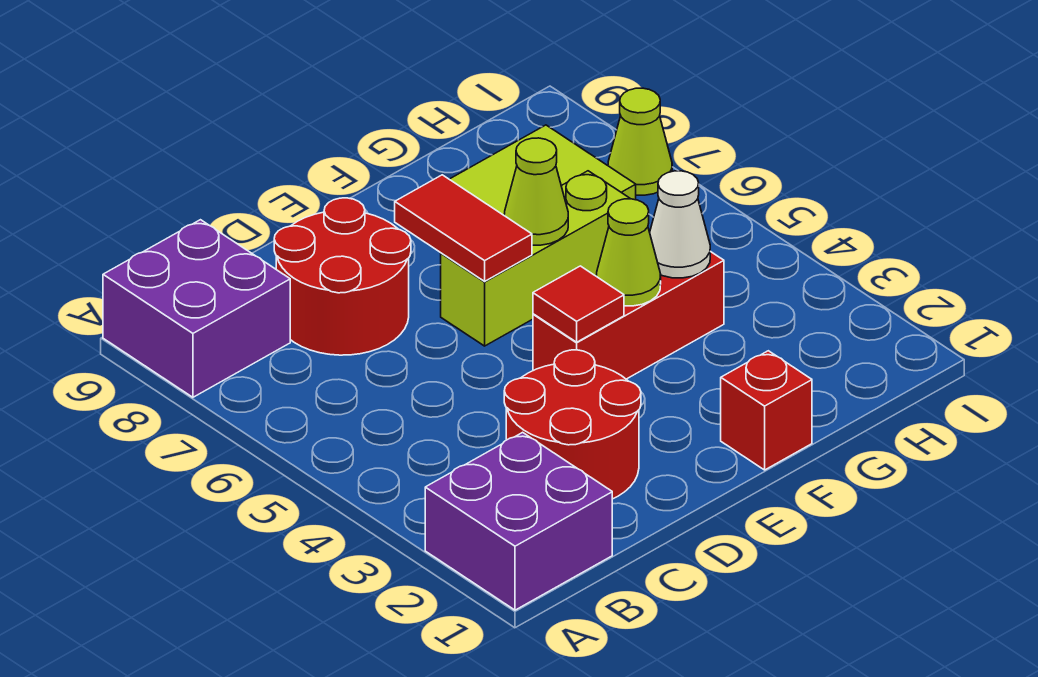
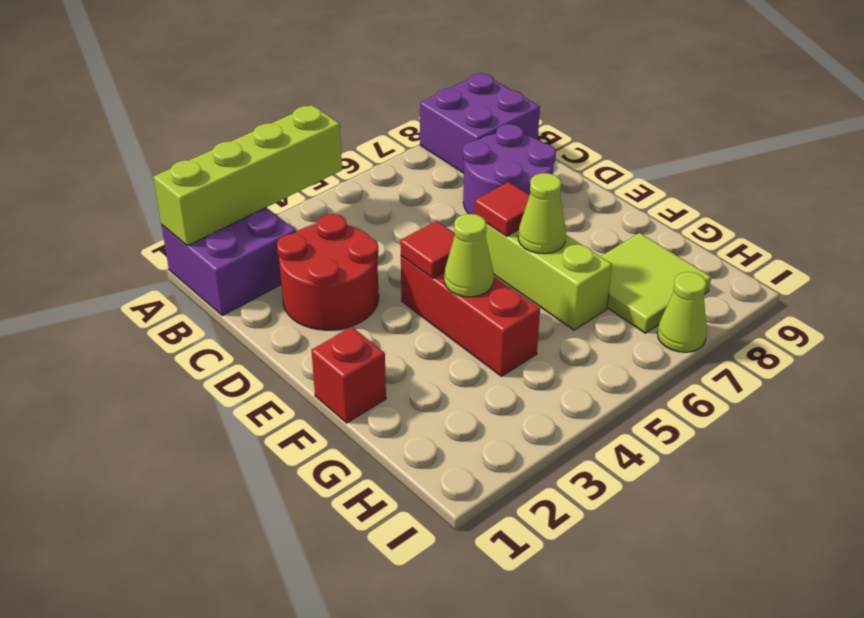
none -> lime brick A1:A4 level 2
red round brick C7:D8 level 1 -> purple round brick C7:D8 level 1
red tile E6:E7 level 2 -> red tile E6 level 2
white cone G4 level 2 -> none

